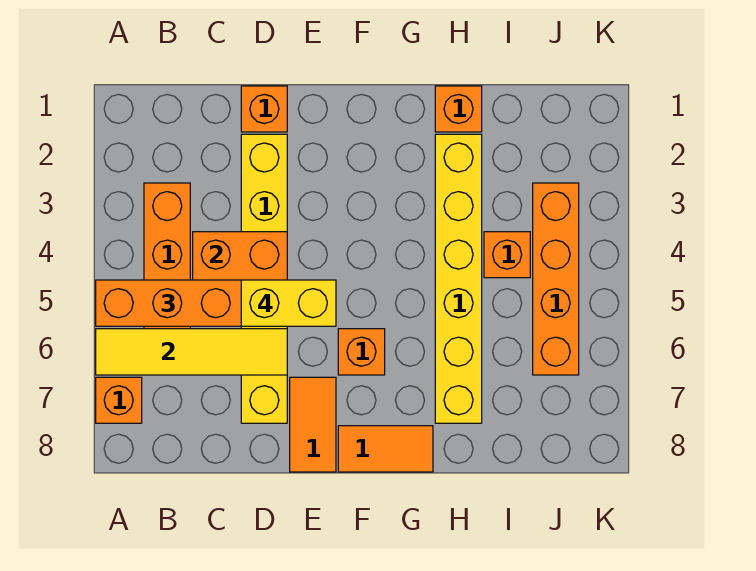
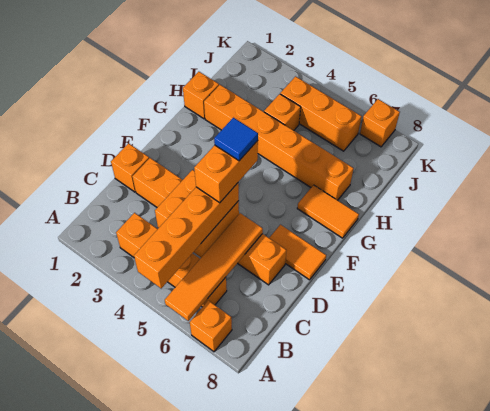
yellow tile A6:D6 level 2 -> orange tile A6:D6 level 2
yellow brick D2:D7 level 1 -> orange brick D2:D7 level 1
yellow brick D5:E5 level 4 -> orange brick D5:E5 level 4
none -> blue tile E5 level 5
orange brick F6 level 1 -> orange brick K7 level 1
orange tile F8:G8 level 1 -> orange tile G7:G8 level 1
yellow brick H2:H7 level 1 -> orange brick H2:H7 level 1
orange brick J3:J6 level 1 -> orange brick J4:J6 level 1

